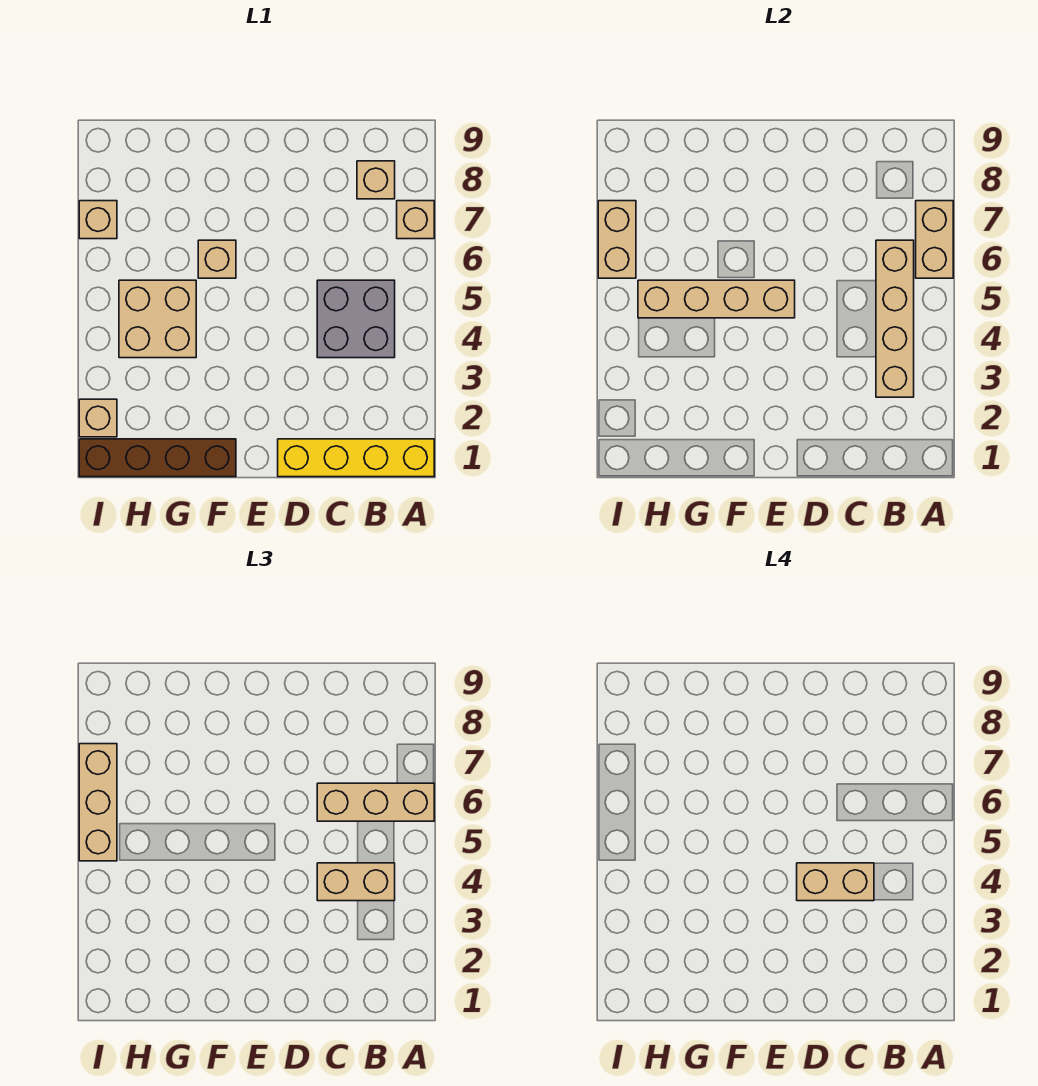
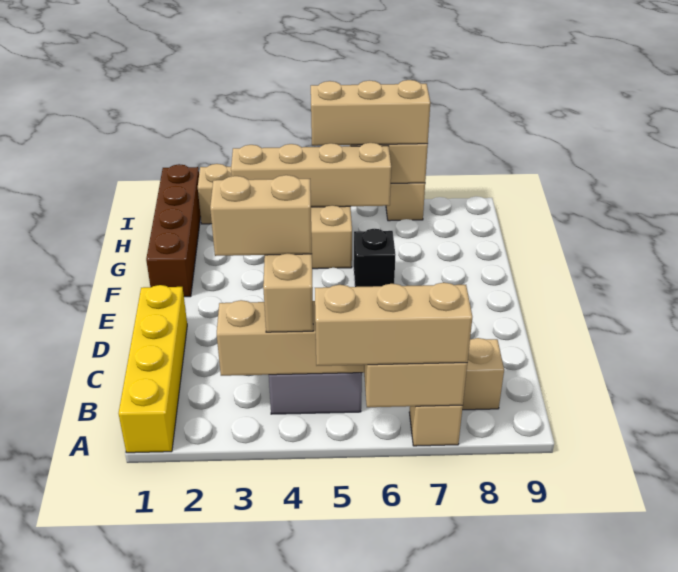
tan brick A6:C6 level 3 -> tan brick A5:A7 level 3
tan brick C4:D4 level 4 -> tan brick C3:C4 level 4
tan brick E5:H5 level 2 -> tan brick H3:H6 level 2
tan brick F6 level 1 -> black brick F6 level 1

